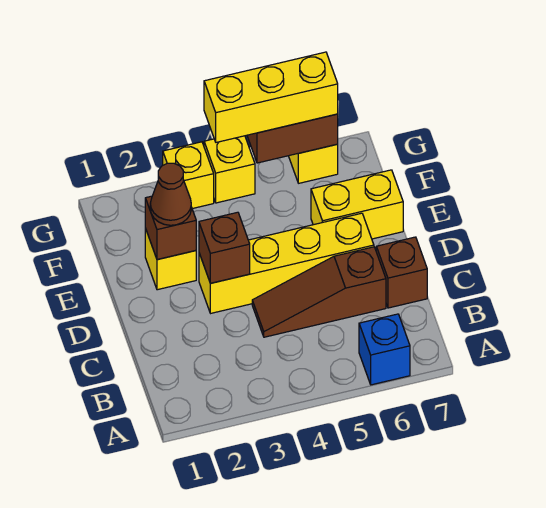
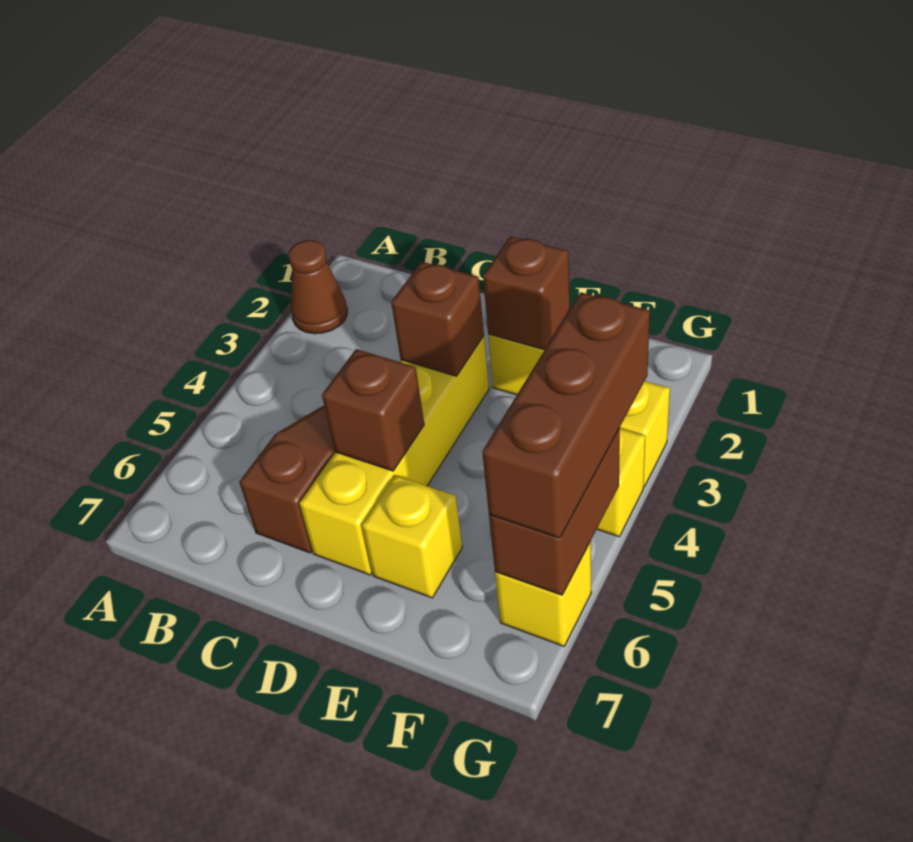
blue brick A6 level 1 -> none
brown brick C7 level 1 -> brown brick D5 level 2
brown cone E2 level 3 -> brown cone A2 level 1
yellow brick E6:E7 level 1 -> yellow brick E6 level 1
yellow brick G4:G6 level 3 -> brown brick G4:G6 level 3

